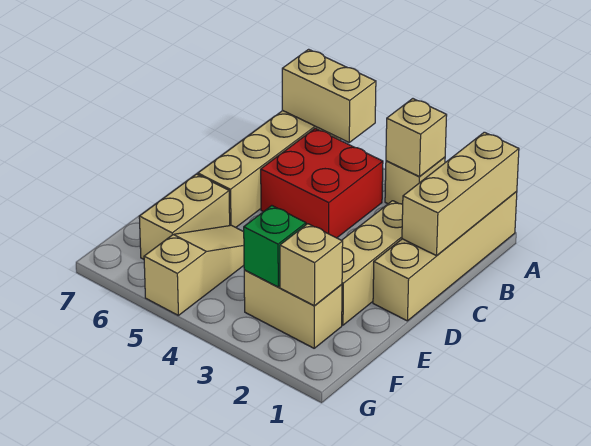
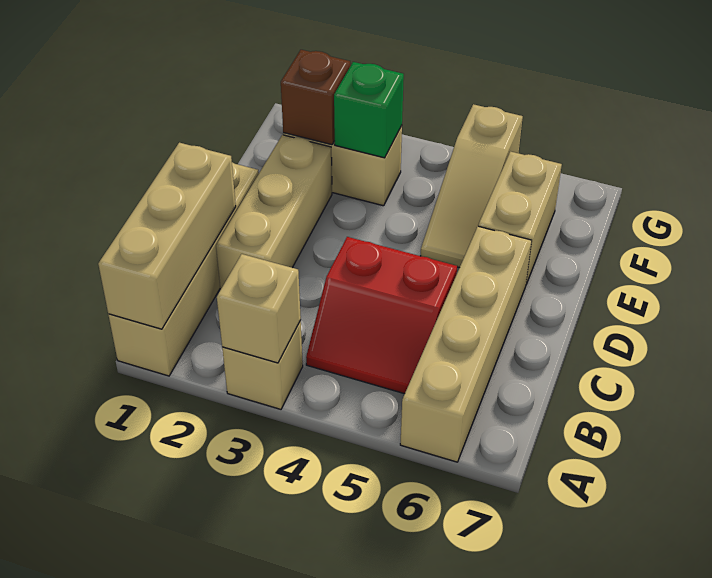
tan brick A5:A6 level 2 -> none
red brick B4:C5 level 1 -> red slope B4:C5 level 1 top C
tan brick F2 level 2 -> brown brick F2 level 2

